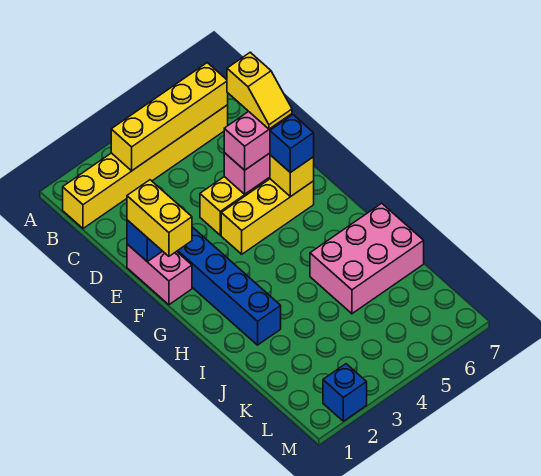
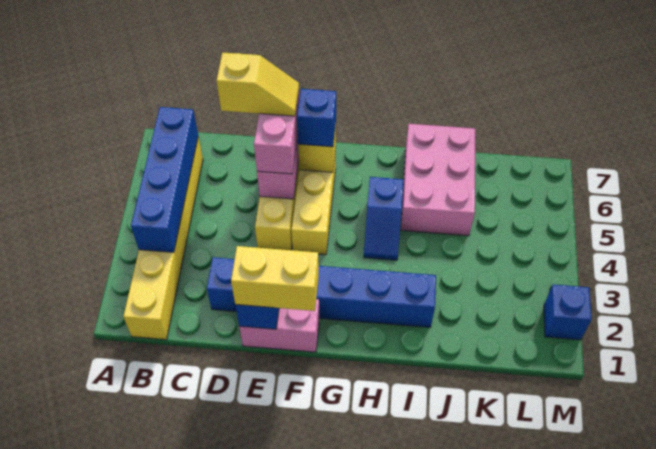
yellow brick B3:B6 level 2 -> blue brick B3:B6 level 2
none -> blue slope H4:H5 level 1 top 5

